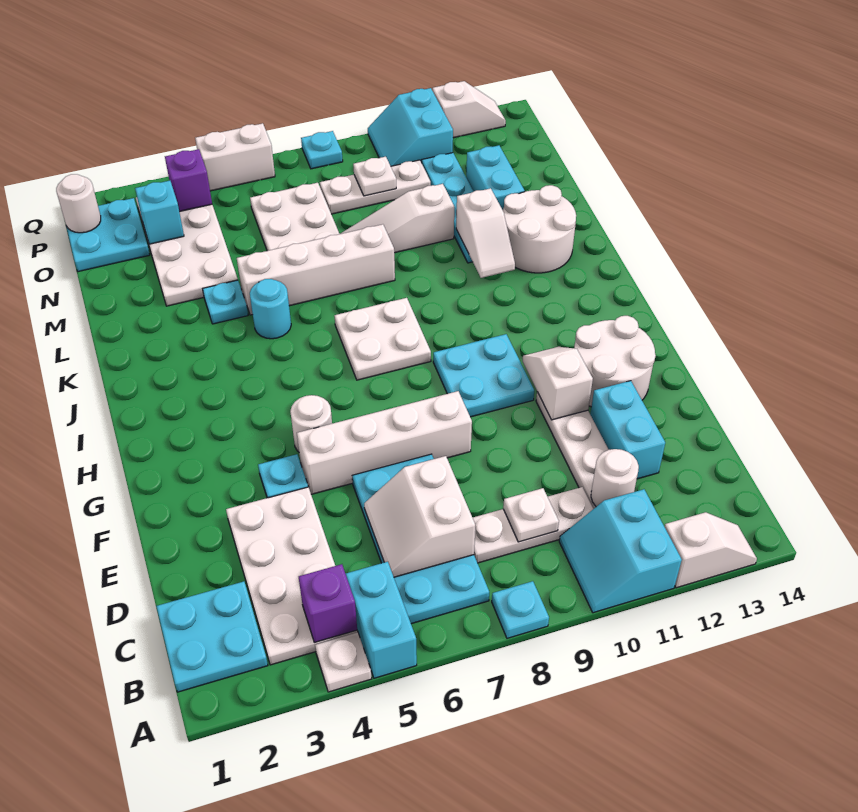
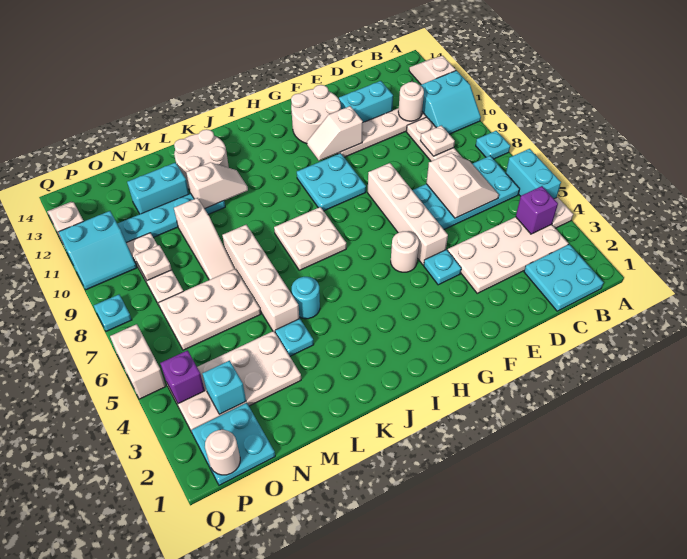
cyan brick A5:B5 level 1 -> cyan brick A5:A6 level 1
white slope C6:D7 level 2 top 7 -> white slope C6:D7 level 2 top D

